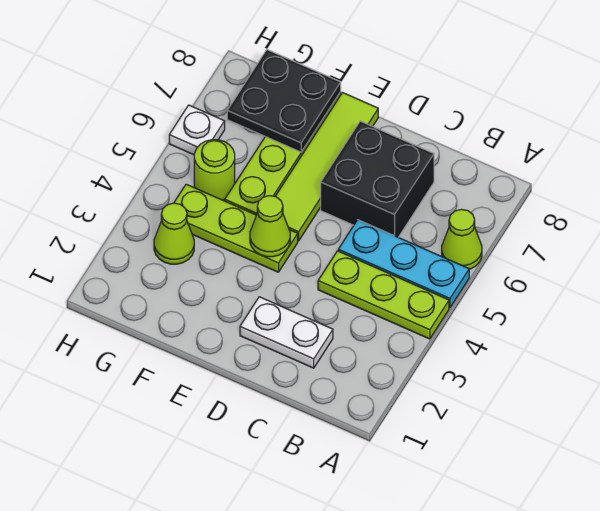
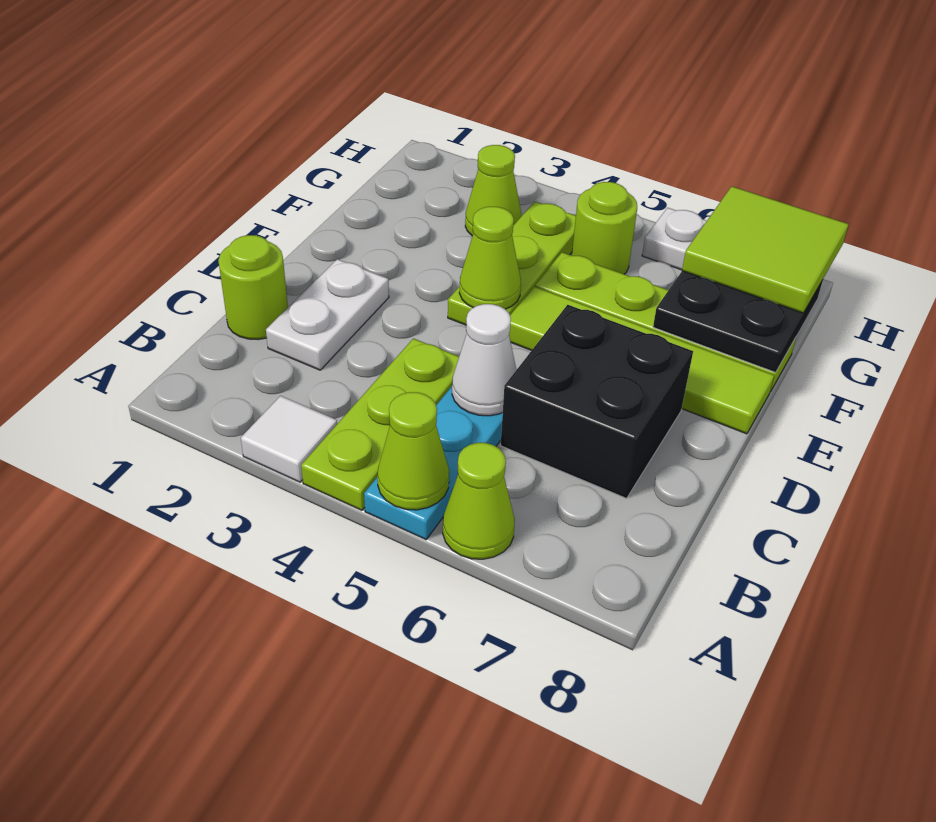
none -> white tile A3 level 1
none -> lime cone A5 level 2
none -> lime round brick C1 level 1
none -> white cone C5 level 2
none -> lime tile G7:H8 level 3

